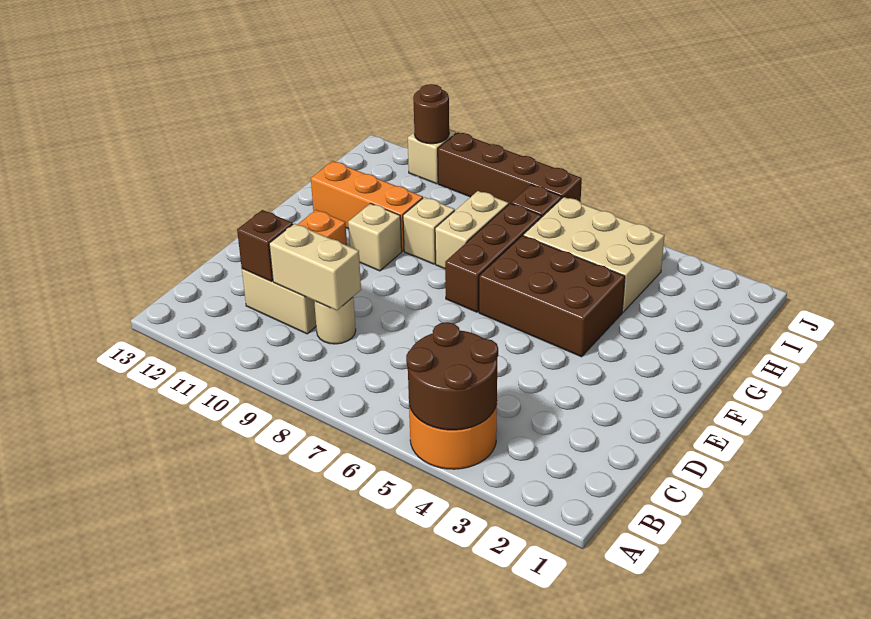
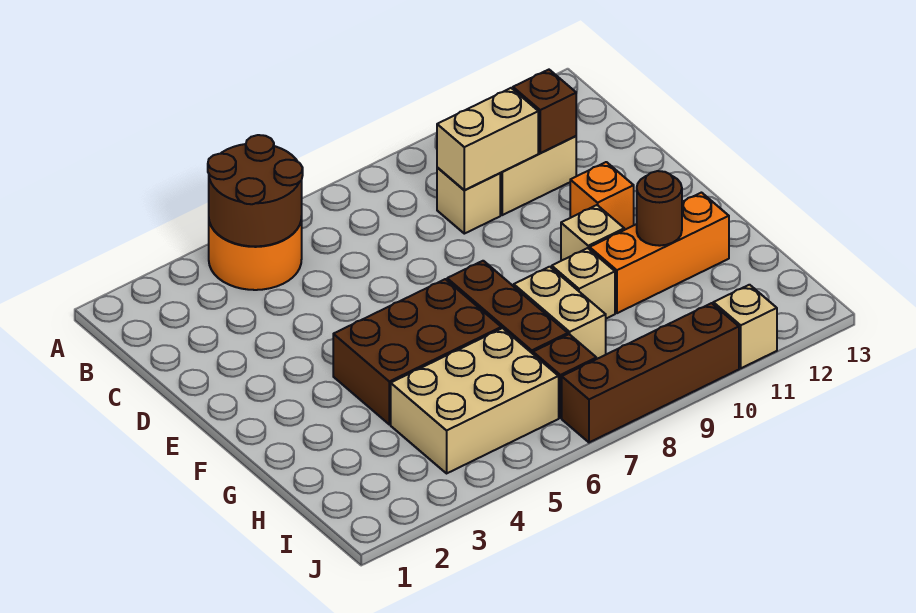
tan round brick C9 level 1 -> tan brick C9 level 1
brown round brick J11 level 2 -> brown round brick G11 level 2

